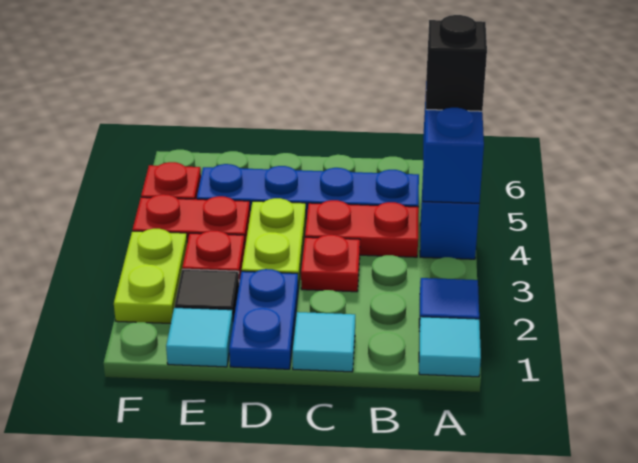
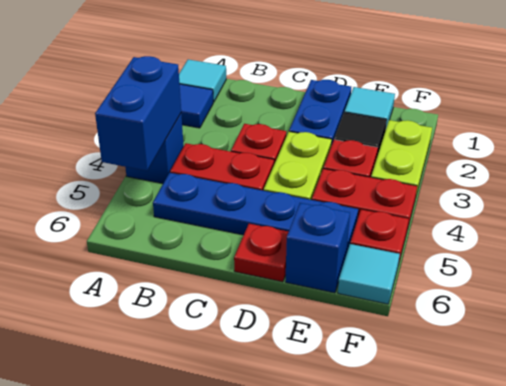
black brick A5 level 3 -> none
cyan tile C1 level 1 -> cyan tile F6 level 1
none -> red plate D6 level 1
none -> blue brick E6 level 1

